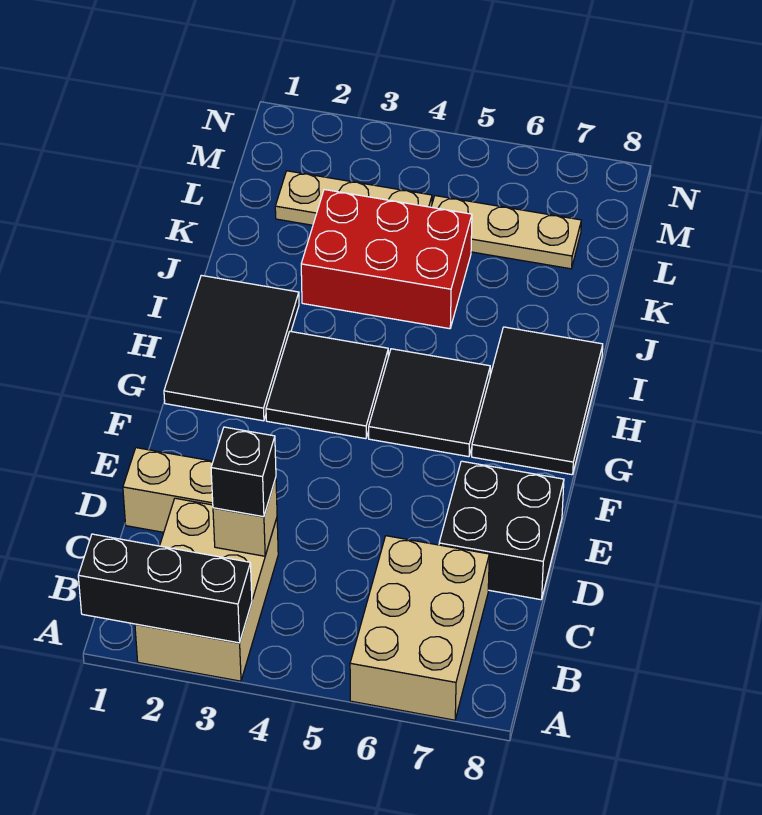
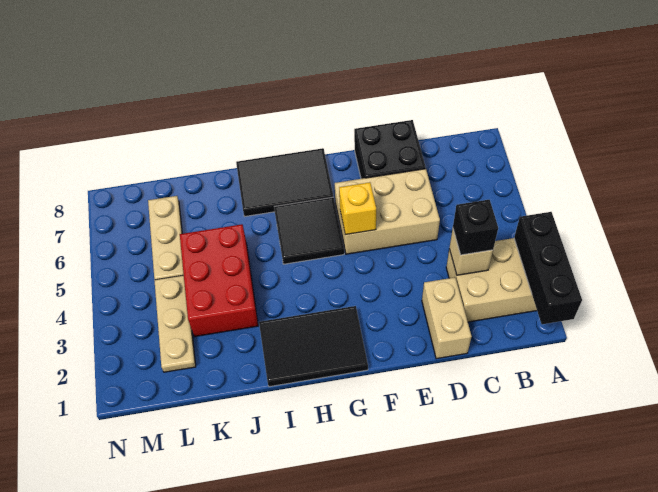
tan brick A6:C7 level 1 -> tan brick D5:F6 level 1
none -> yellow brick F5 level 2
black tile G3:H4 level 1 -> none

